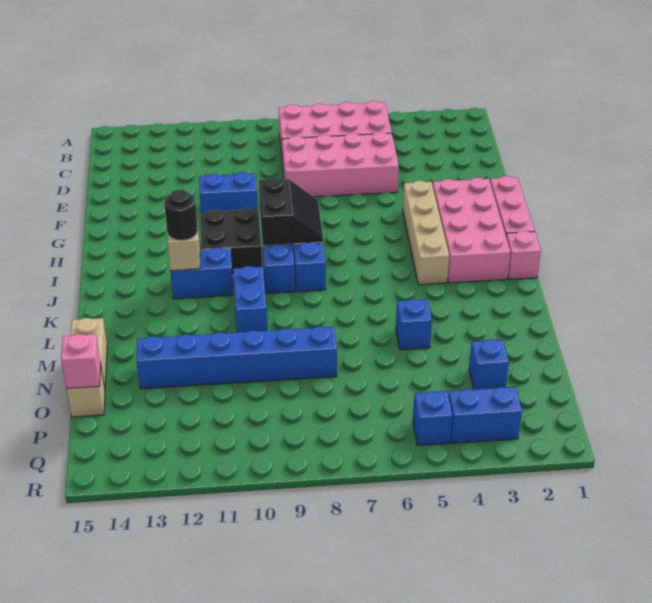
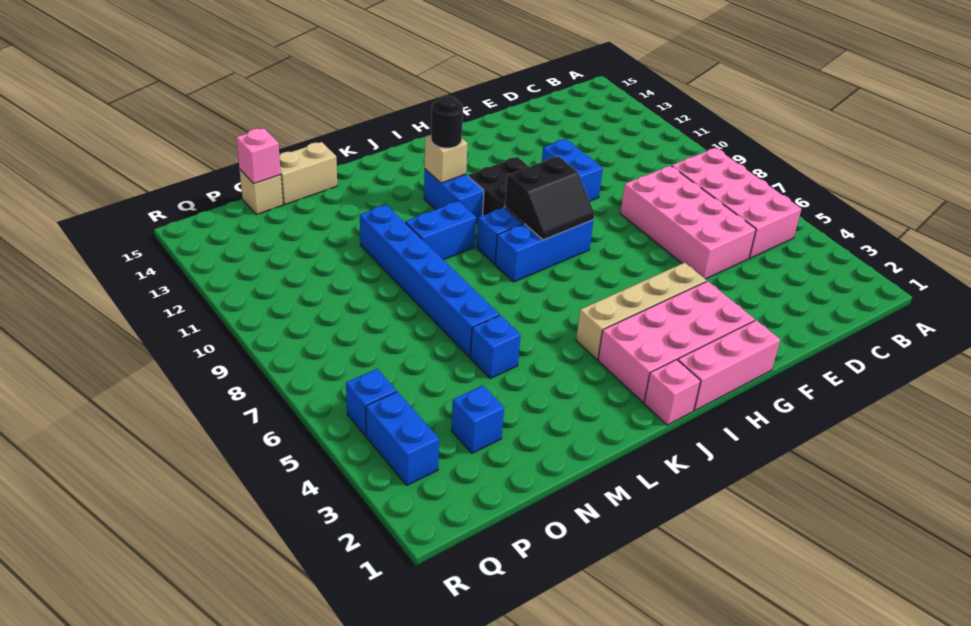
blue brick N8:N13 level 1 -> blue brick M6:M11 level 1

